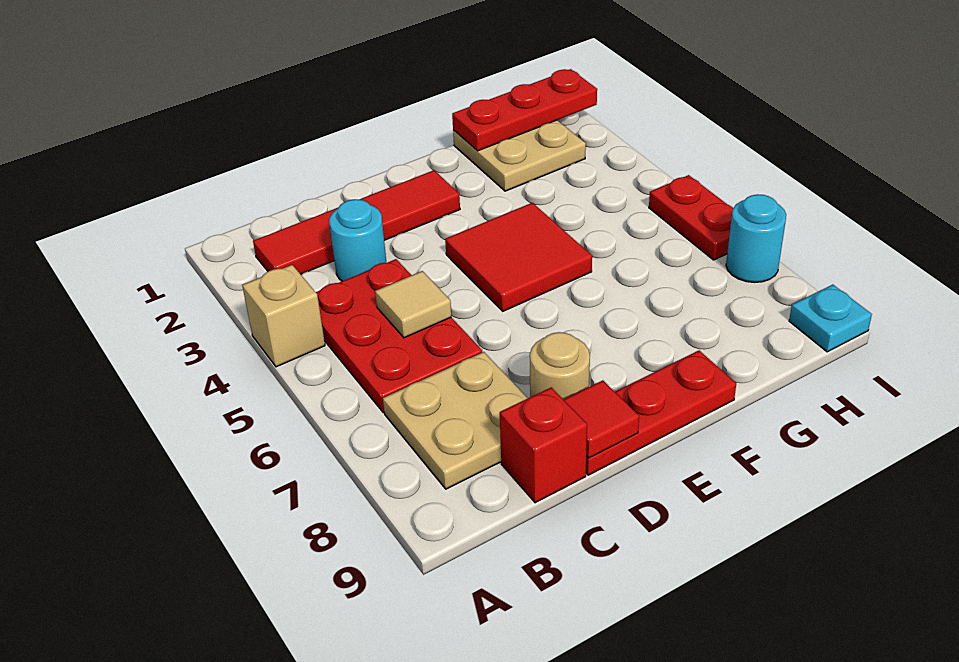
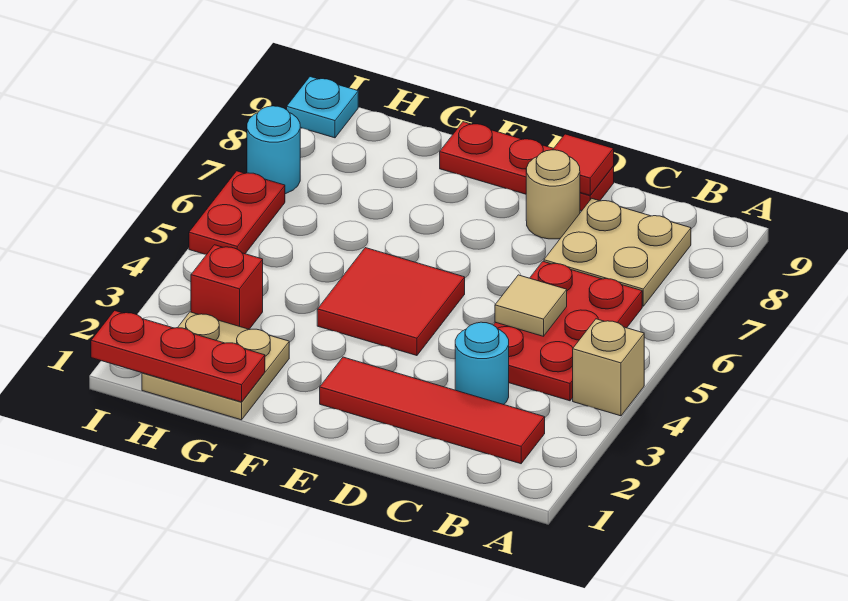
red brick C9 level 1 -> red brick H3 level 1

